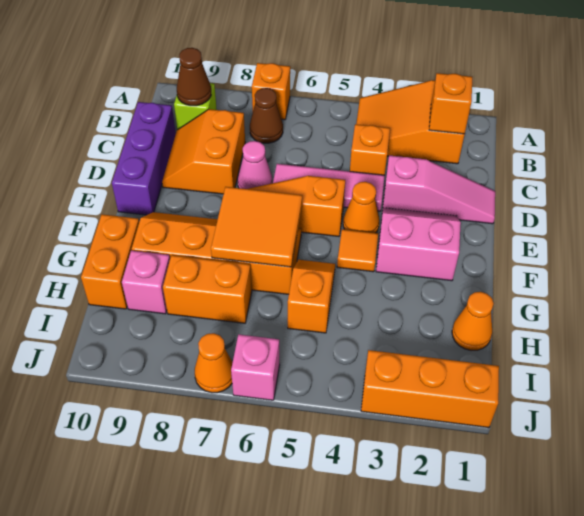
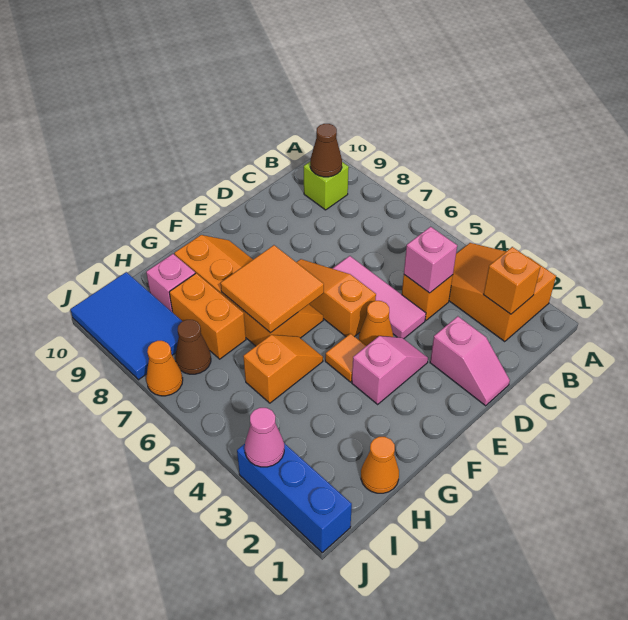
orange brick A7 level 1 -> none
brown cone B7 level 1 -> brown cone I7 level 1
orange slope C8:D9 level 1 top 8 -> none
purple brick C10:E10 level 1 -> none
pink slope D1:D3 level 1 top 3 -> pink slope D1:D2 level 1 top 2
pink cone D7 level 1 -> pink cone J3 level 2
pink slope E2:F3 level 1 top F -> pink slope E3:F3 level 1 top F
orange brick G10:H10 level 1 -> none
none -> blue tile I8:J10 level 1
orange brick J1:J3 level 1 -> blue brick J1:J3 level 1
pink brick J6 level 1 -> pink brick C4 level 2

